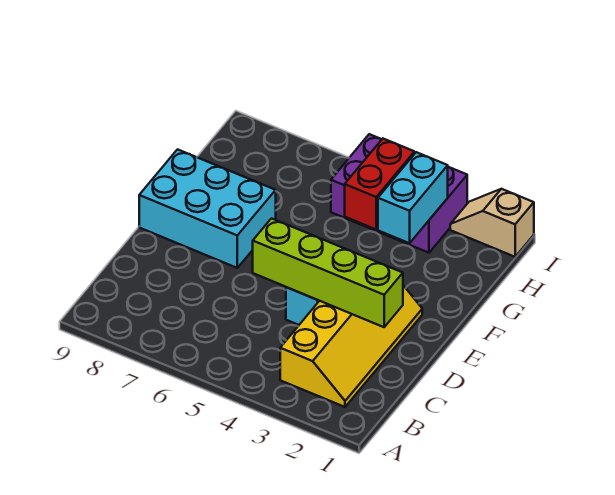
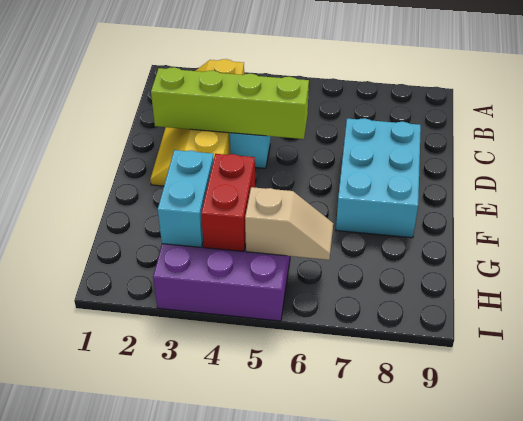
cyan brick E7:F9 level 1 -> cyan brick D7:F8 level 1
tan slope I1:I2 level 1 top 1 -> tan slope H5:H6 level 2 top 5

